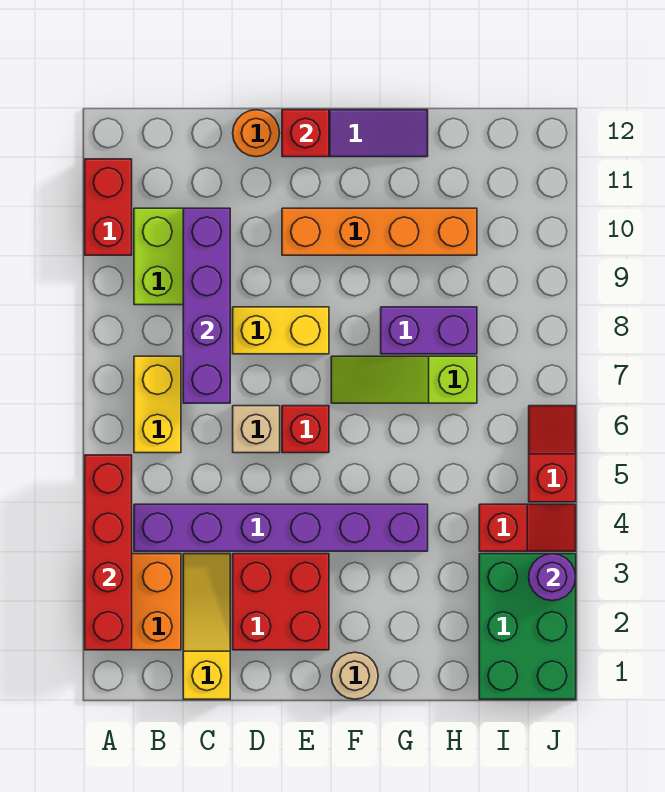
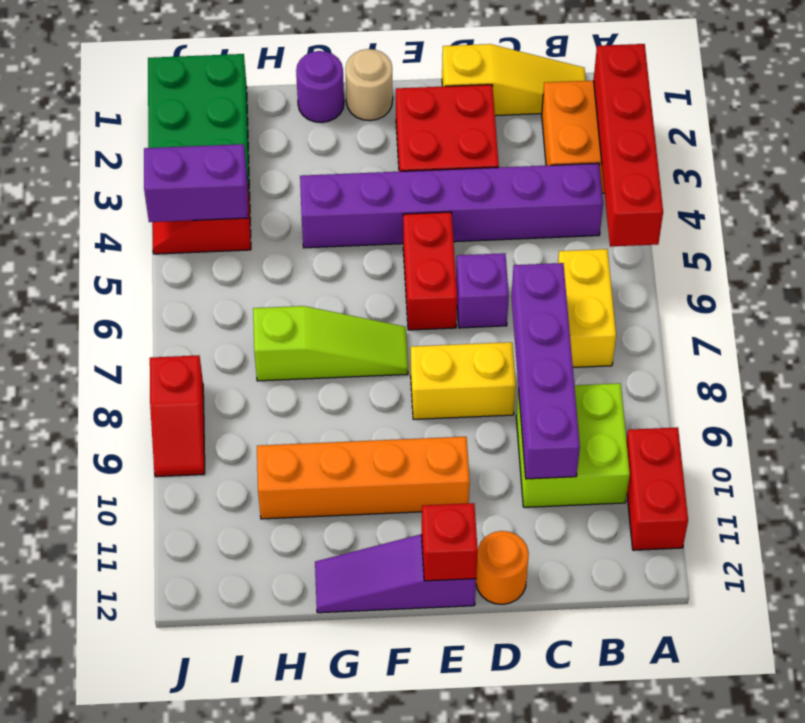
yellow slope C1:C3 level 1 top 1 -> yellow slope B1:D1 level 1 top D
tan brick D6 level 1 -> purple brick D6 level 1
red brick E6 level 1 -> red brick E5:E6 level 1
purple brick G8:H8 level 1 -> purple brick I4:J4 level 2
purple round brick J3 level 2 -> purple round brick G1 level 1
red slope J5:J6 level 1 top 5 -> red slope J8:J9 level 1 top 8

